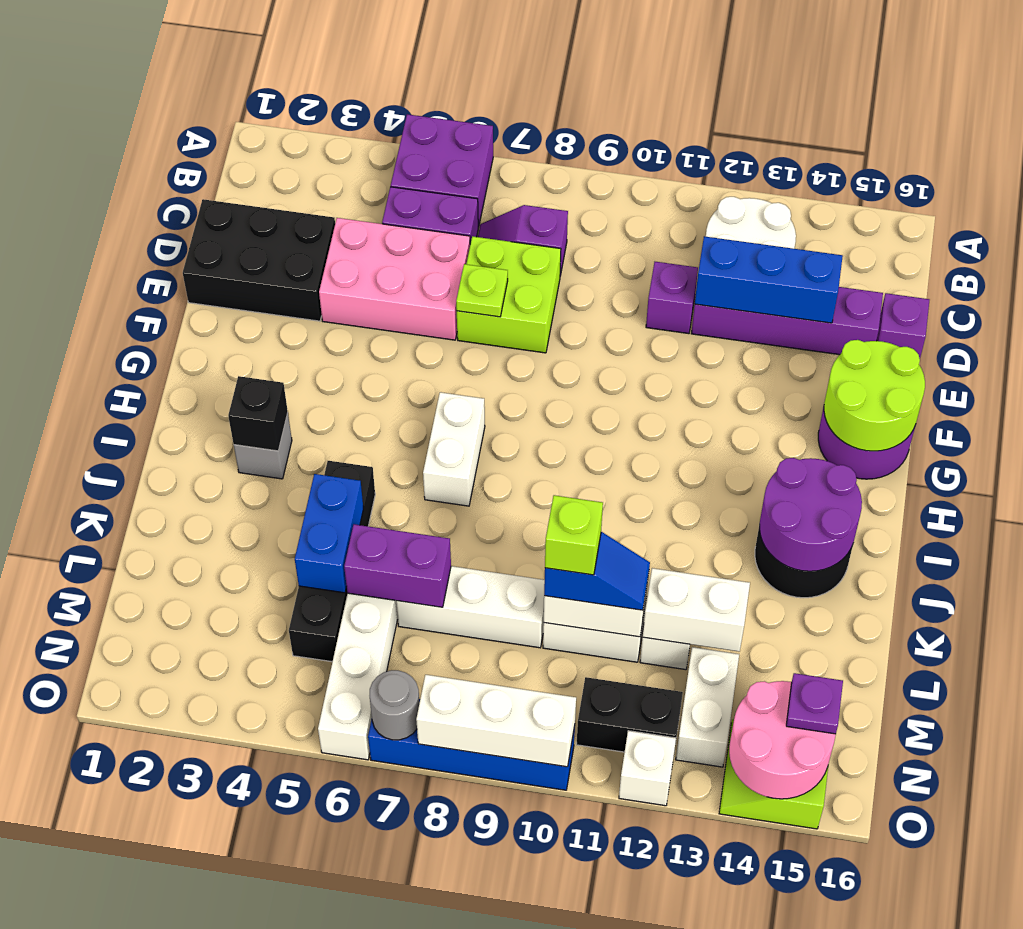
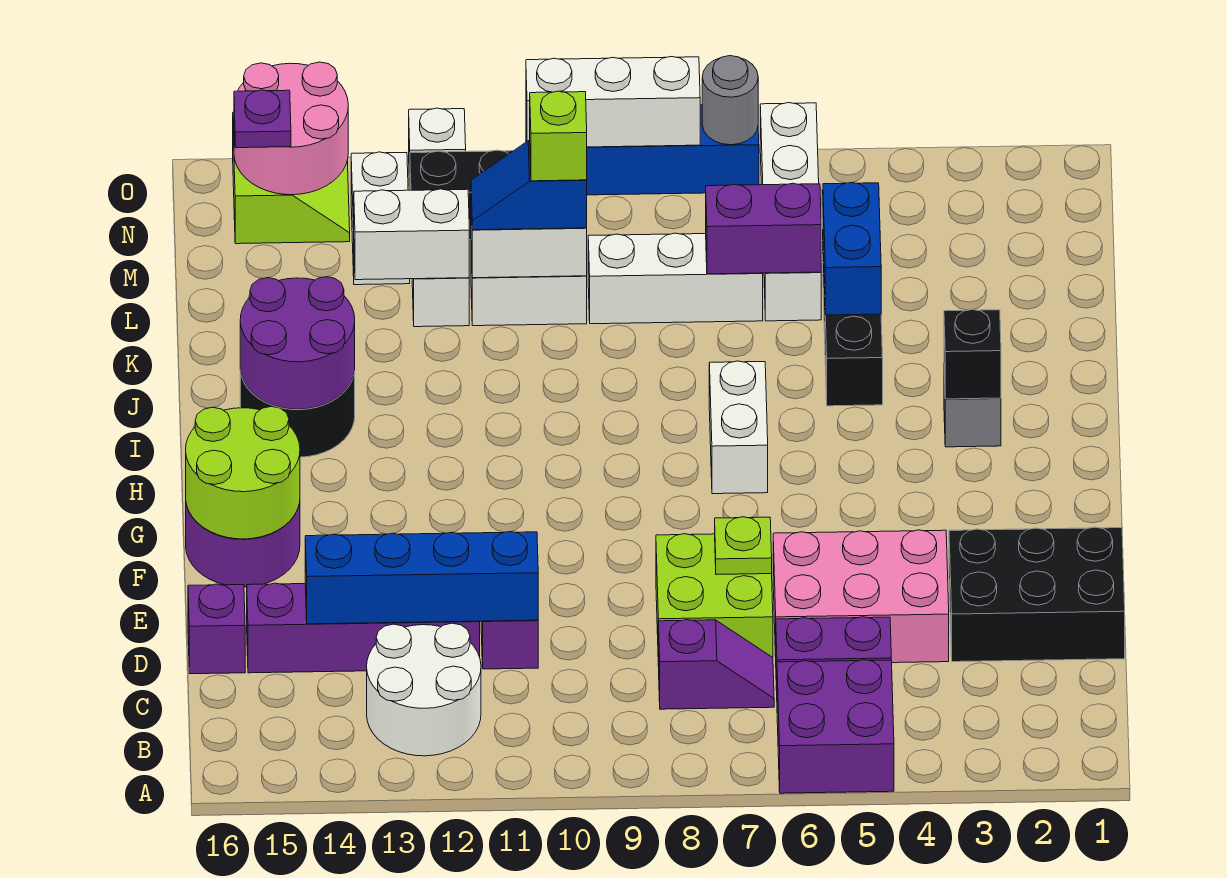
blue brick D12:D14 level 2 -> blue brick D11:D14 level 2

